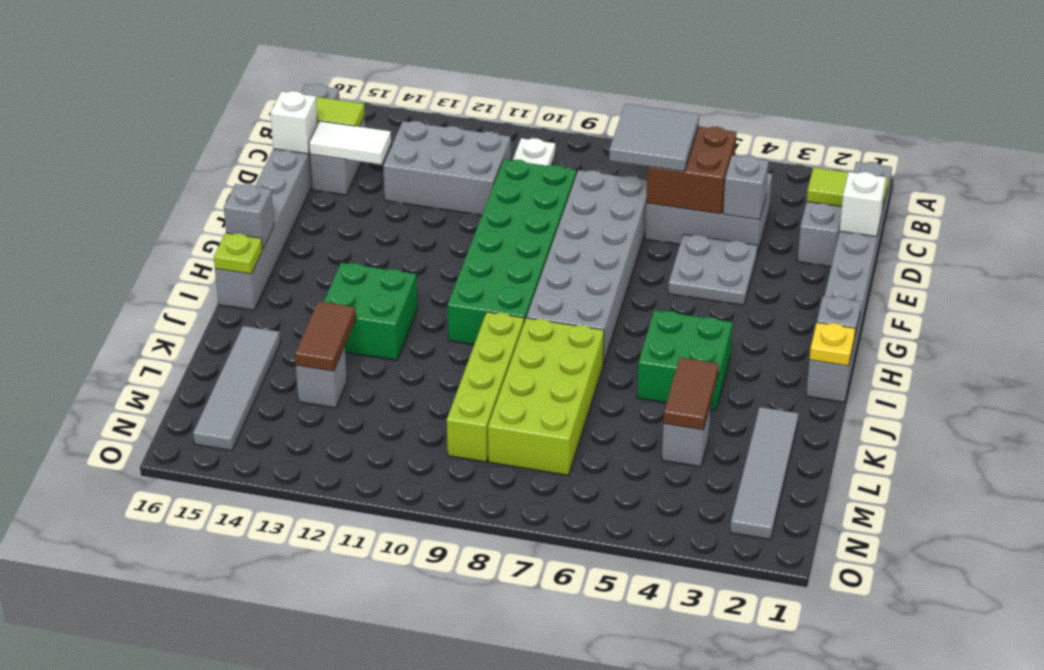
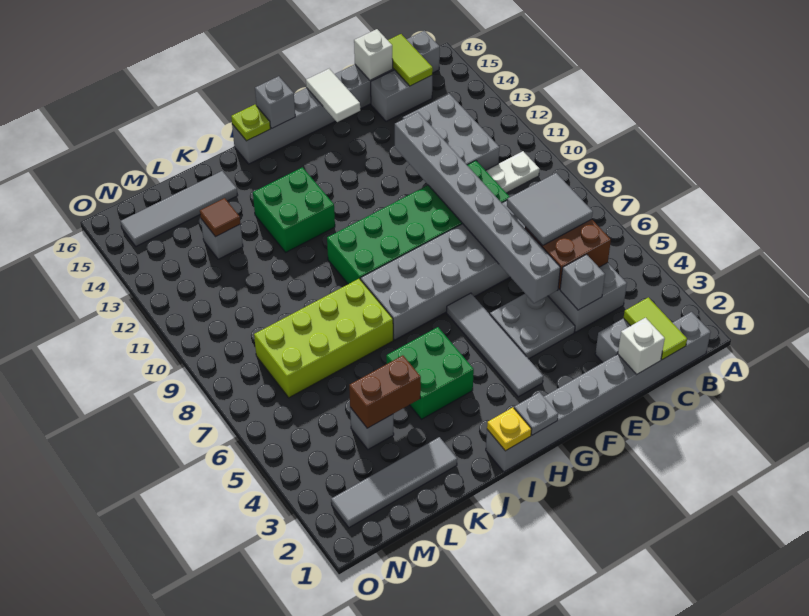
white tile D14:D15 level 2 -> white tile F15:F16 level 2
none -> grey brick E5:E12 level 2
none -> grey tile G3:G6 level 1
lime brick J9:M9 level 1 -> none
brown tile K4:L4 level 2 -> brown brick K4:L4 level 2
brown tile K13:L13 level 2 -> brown tile L13 level 2

